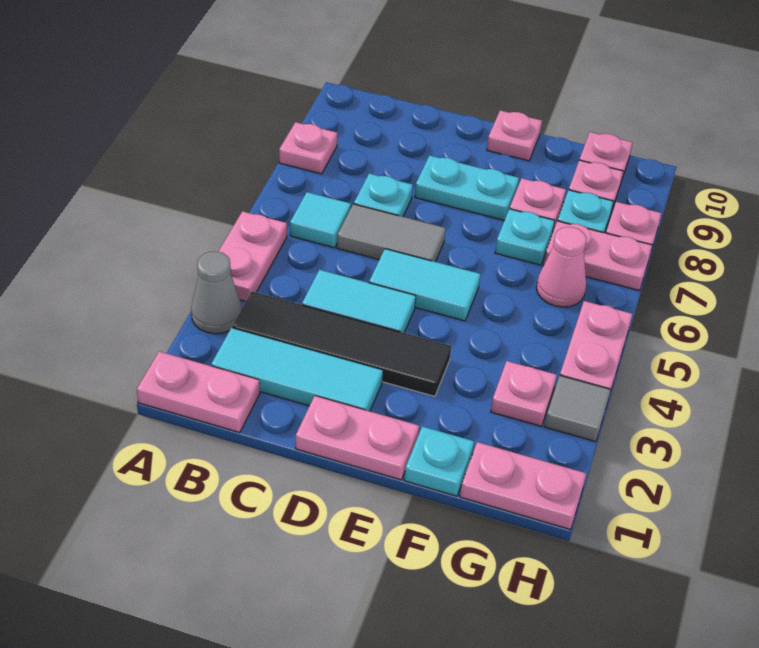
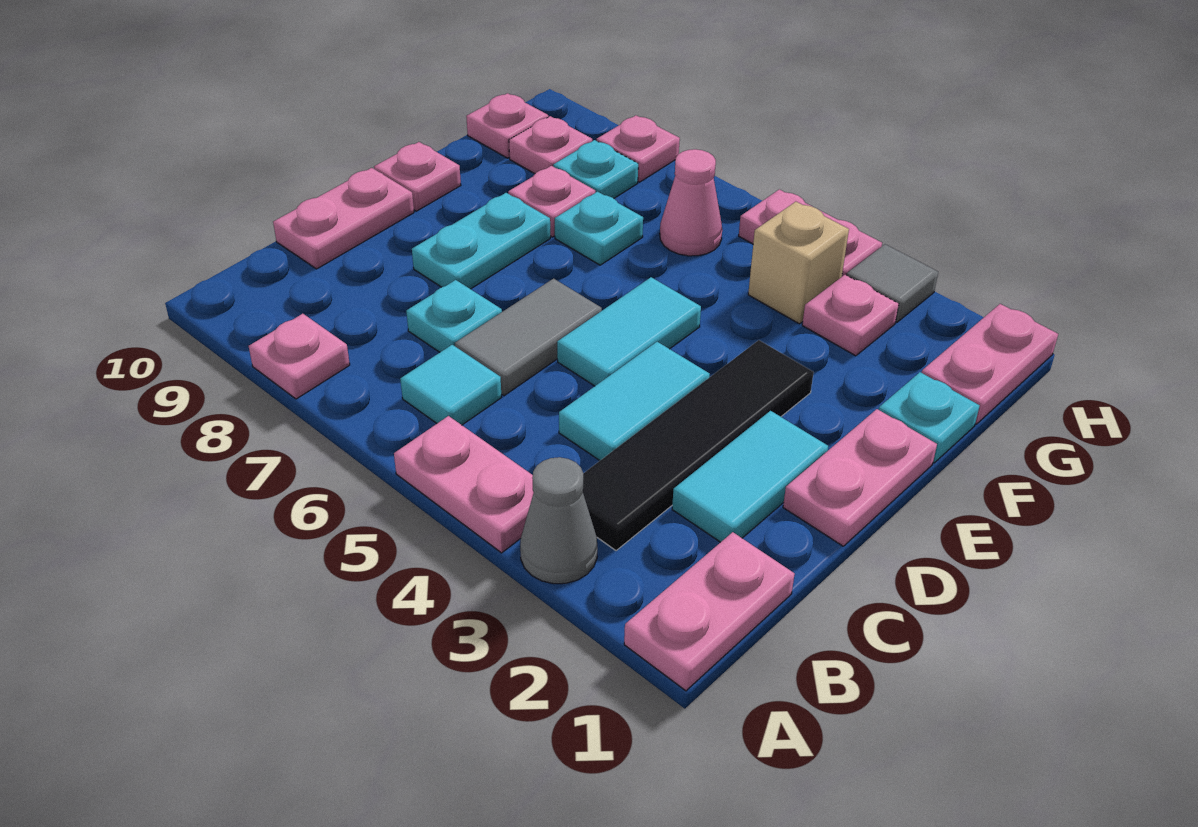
cyan tile B2:D2 level 1 -> cyan tile C2:D2 level 1
none -> tan brick G4 level 1
pink plate G7:H7 level 1 -> pink plate C10:D10 level 1

